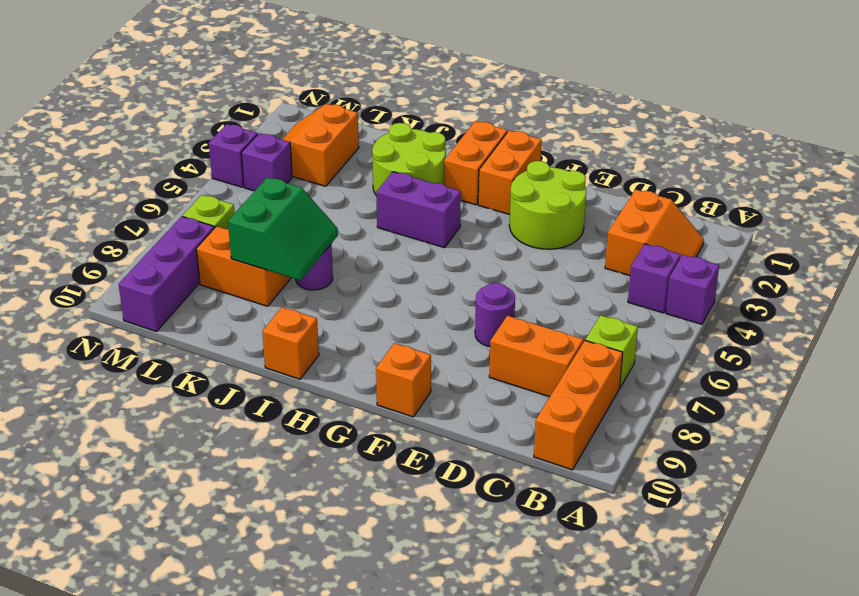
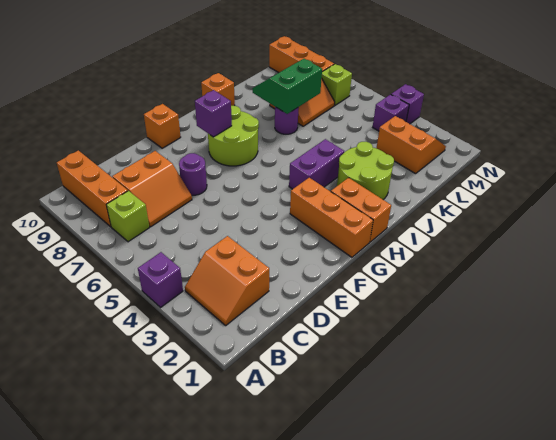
purple brick B4 level 1 -> purple brick G8 level 2
lime round brick E2:F3 level 1 -> lime round brick G7:H8 level 1
orange brick G1:G2 level 1 -> orange brick G1:G3 level 1
green slope J7:K8 level 2 top K -> green slope J7:K8 level 2 top 7
purple brick M8:M10 level 1 -> orange brick M8:M10 level 1

